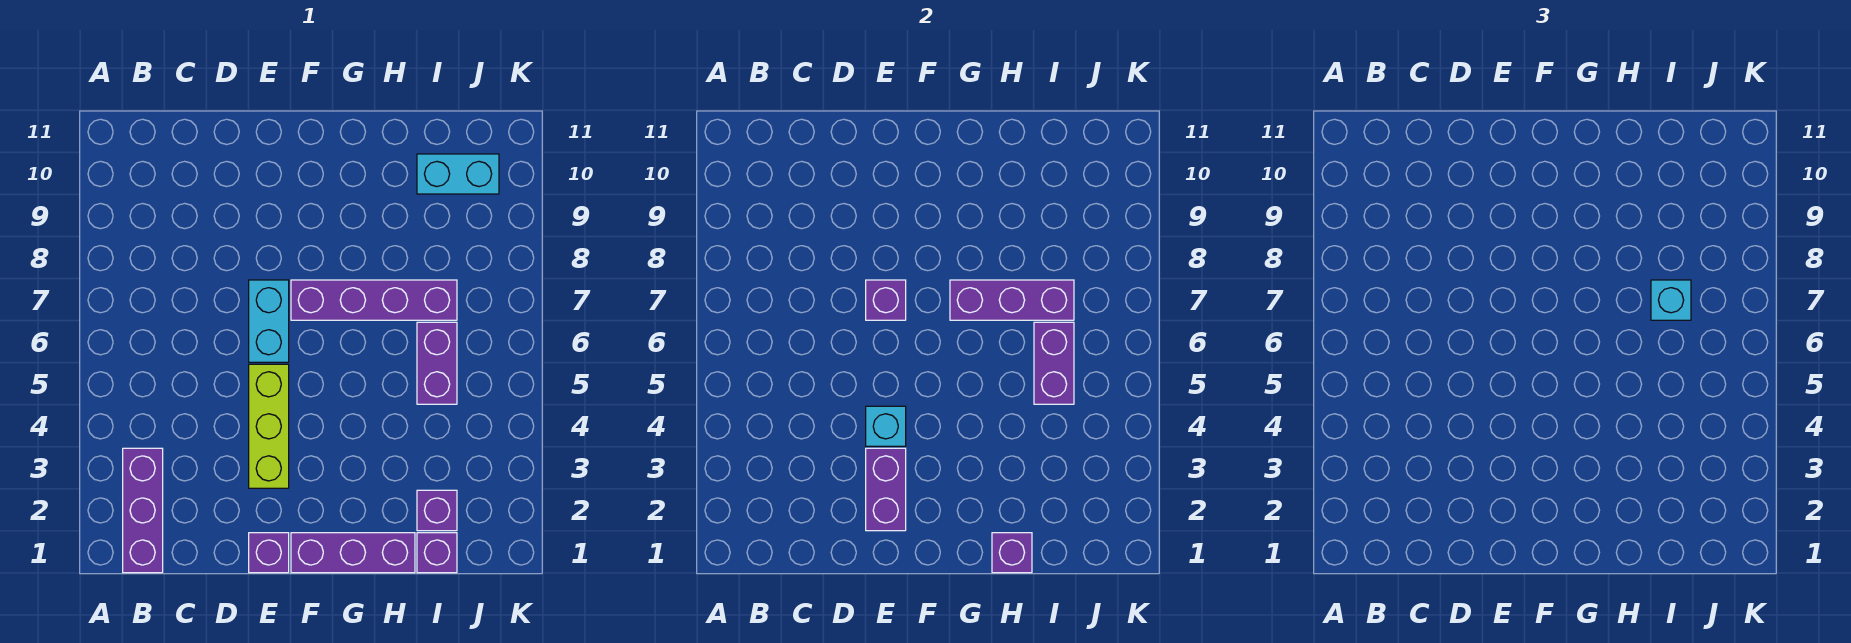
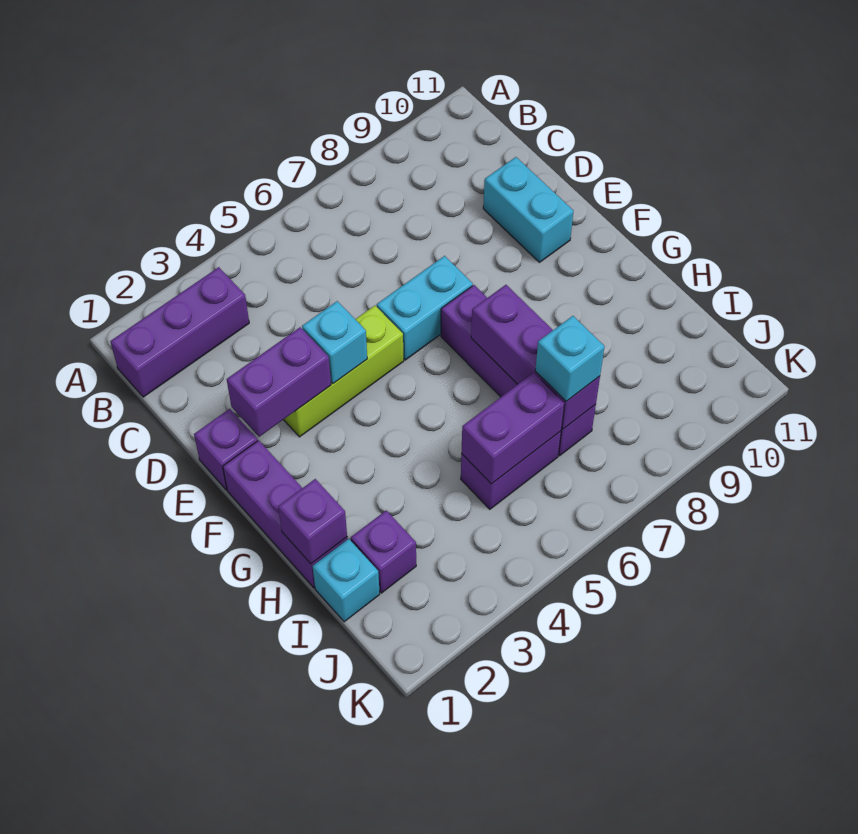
purple brick E7 level 2 -> none
purple brick I1 level 1 -> cyan brick I1 level 1
cyan brick I10:J10 level 1 -> cyan brick D10:E10 level 1

